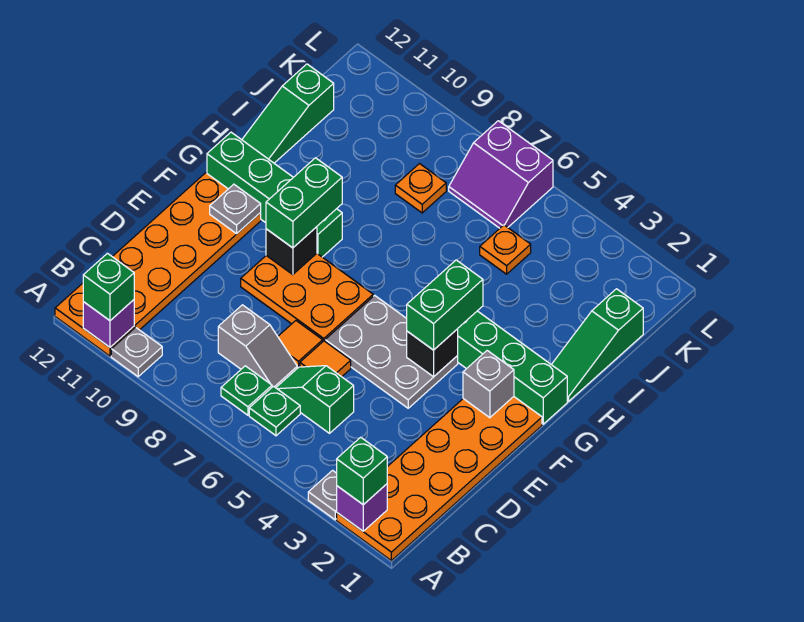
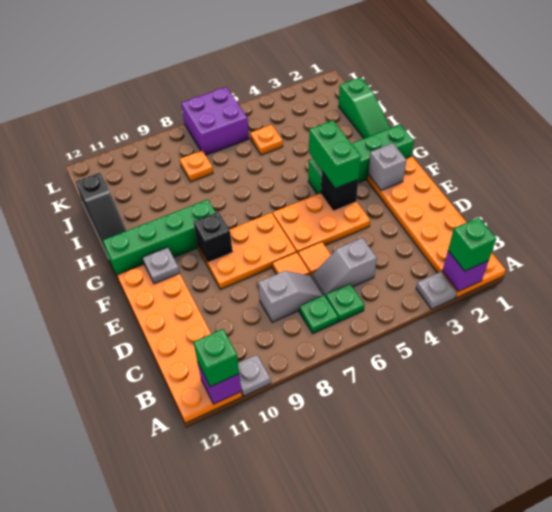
green slope C5:C6 level 1 top 5 -> grey slope C5:C6 level 1 top 5
grey plate E4:F6 level 1 -> orange plate E4:F6 level 1
green brick F9:G9 level 3 -> none
green slope H12:J12 level 1 top J -> black slope H12:J12 level 1 top J
purple slope K6:L7 level 1 top L -> purple brick K6:L7 level 1

